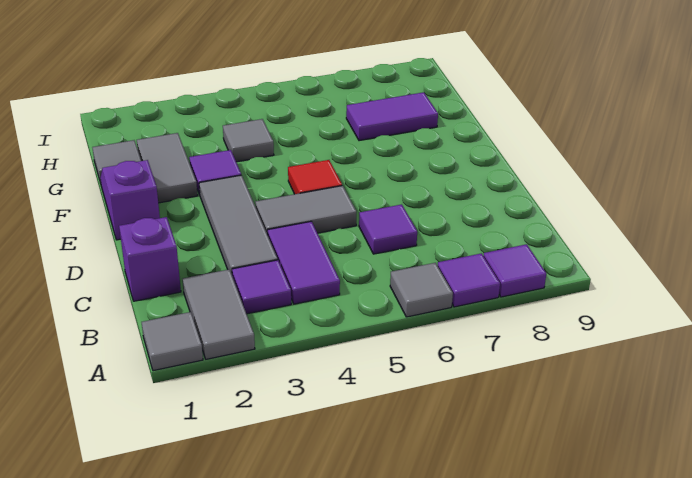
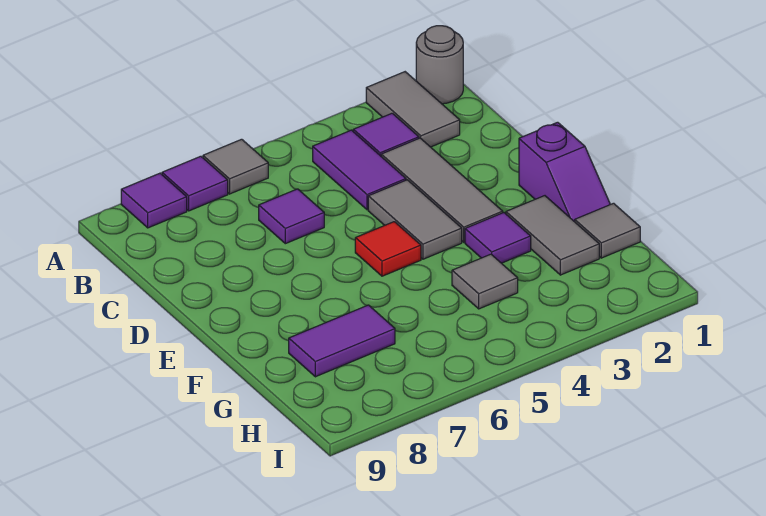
grey tile A1 level 1 -> grey round brick A1 level 1
purple brick C1 level 1 -> none
grey tile D4:D5 level 1 -> grey tile D4:E4 level 1

